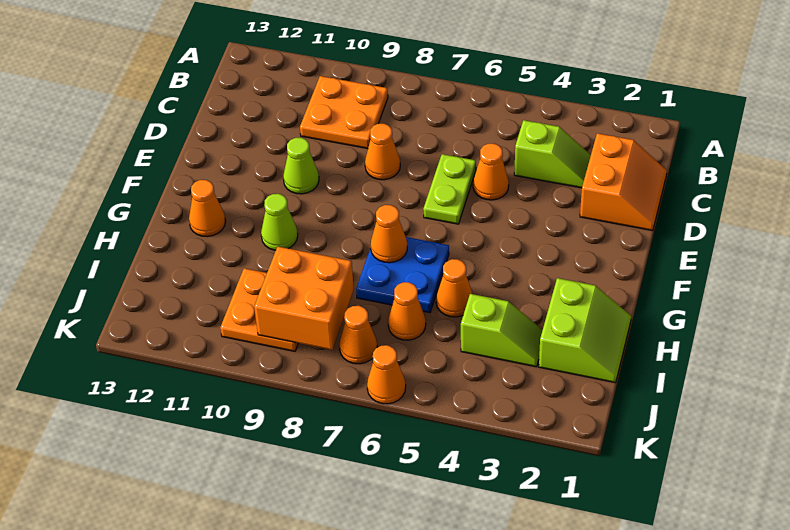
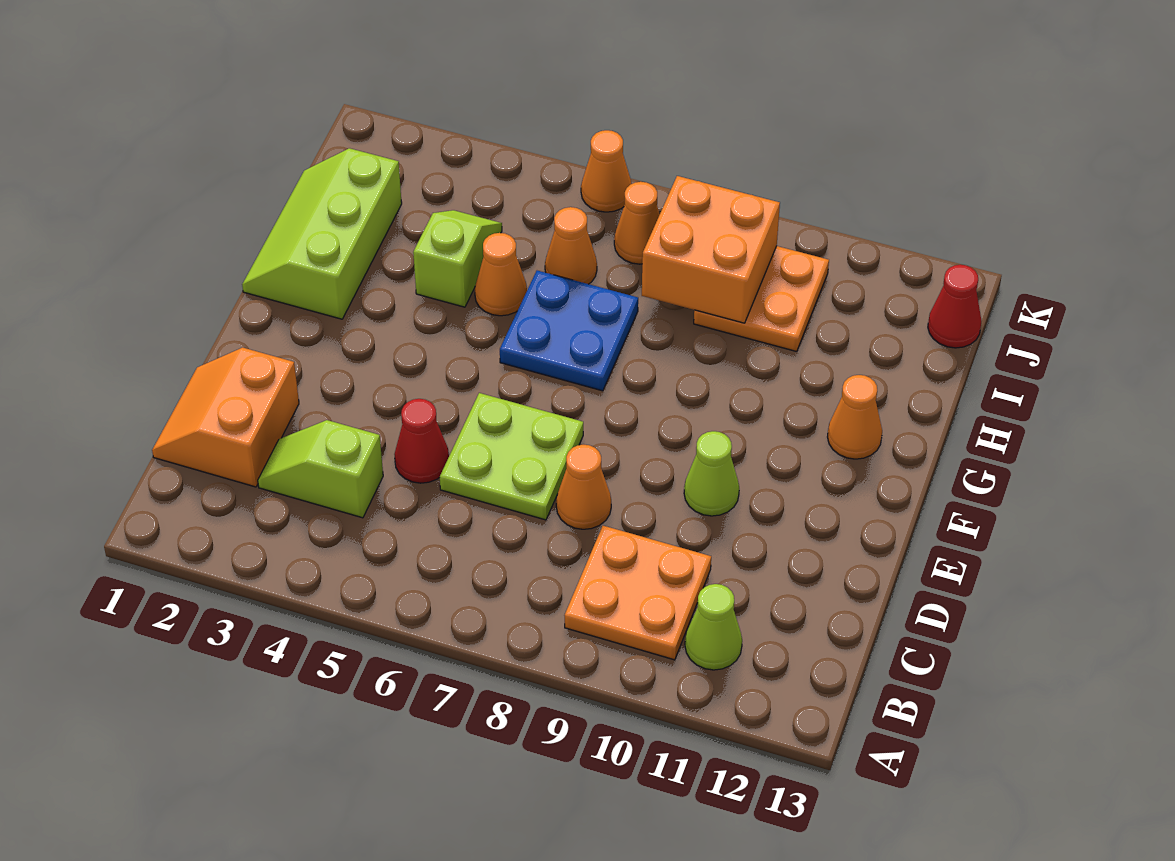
orange cone D5 level 1 -> red cone D5 level 1
lime plate D6:E6 level 1 -> lime plate D6:E7 level 1
orange cone G7 level 2 -> none
lime cone G10 level 1 -> lime cone B11 level 1
lime slope H1:I2 level 1 top 2 -> lime slope G1:I2 level 1 top 2
lime slope I3:I4 level 1 top 4 -> lime slope H4:I4 level 1 top H
none -> red cone J13 level 1

